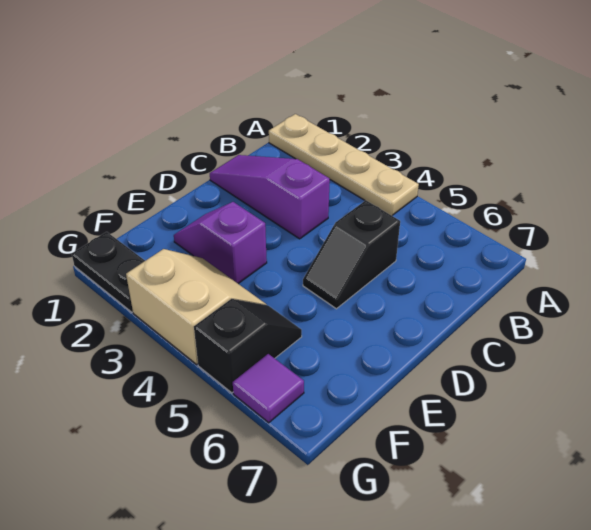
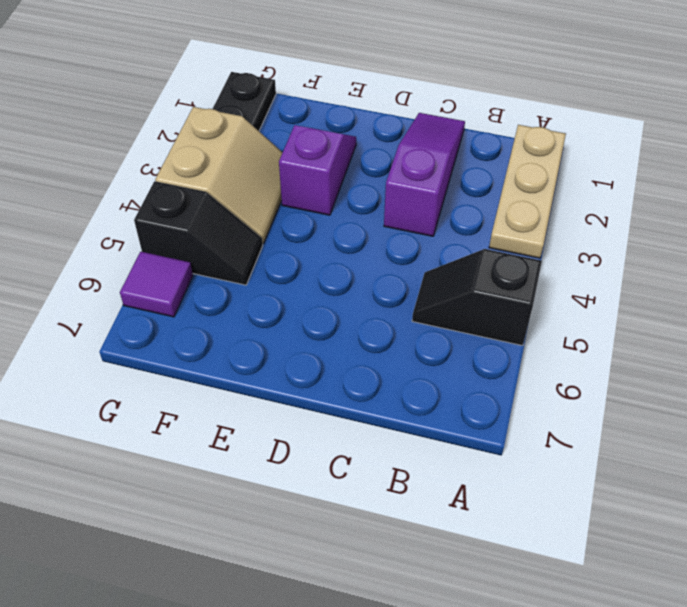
tan plate A1:A4 level 1 -> tan plate A1:A3 level 1
black slope C5:D5 level 1 top C -> black slope A5:B5 level 1 top A

